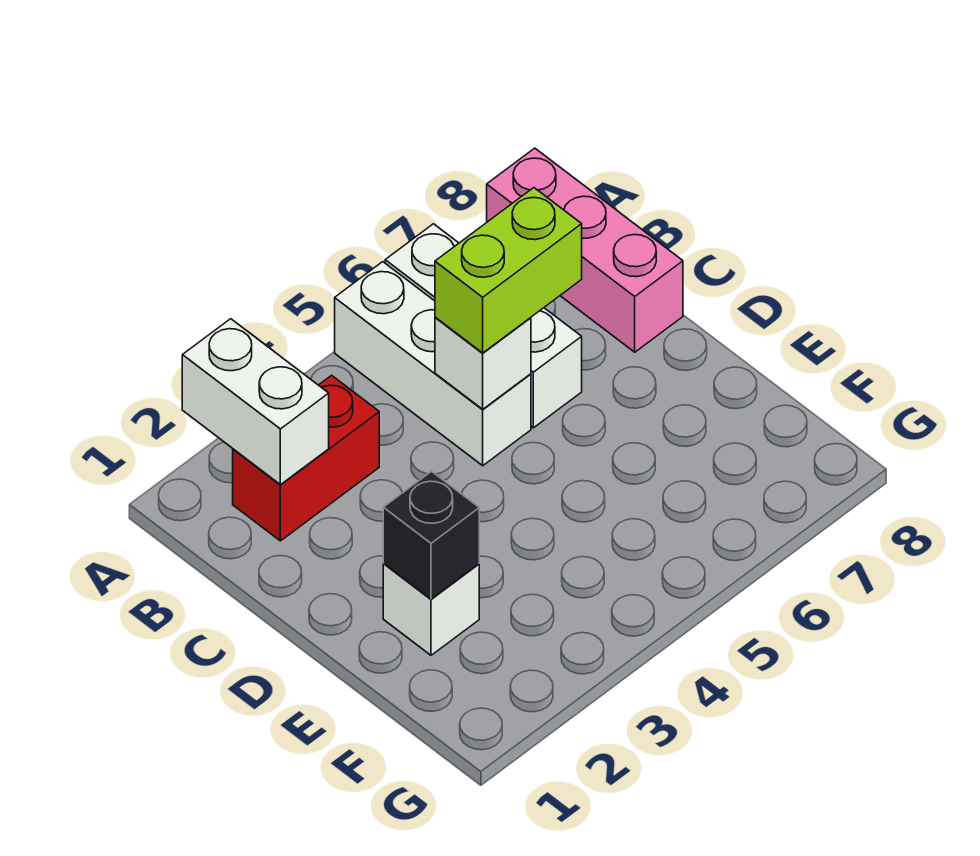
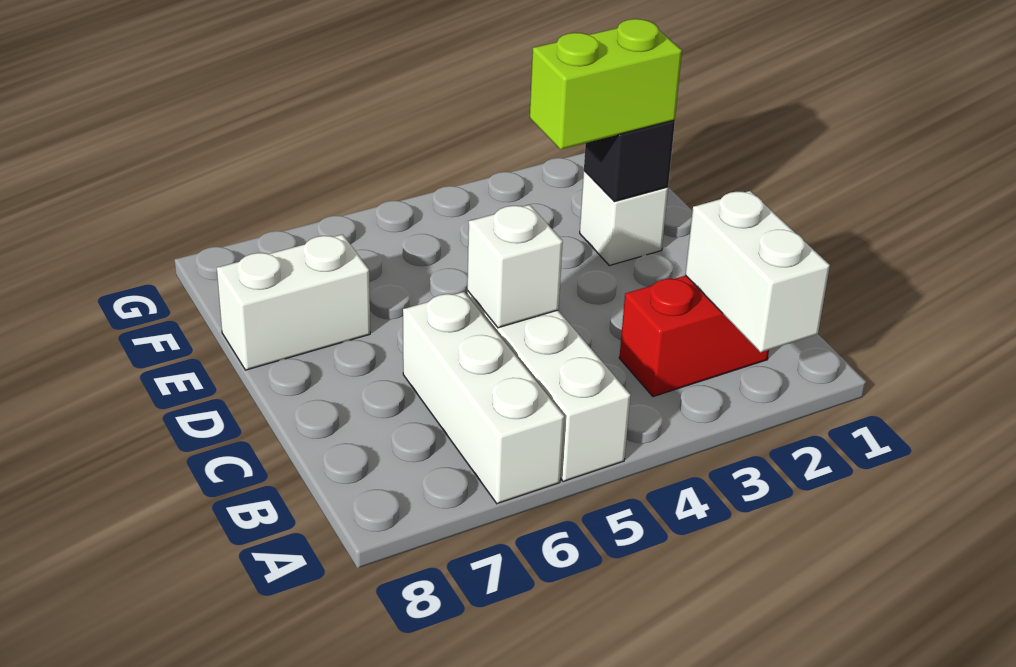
pink brick A8:C8 level 1 -> none
lime brick C5:C6 level 3 -> lime brick E2:E3 level 3
none -> white brick E7:E8 level 1

